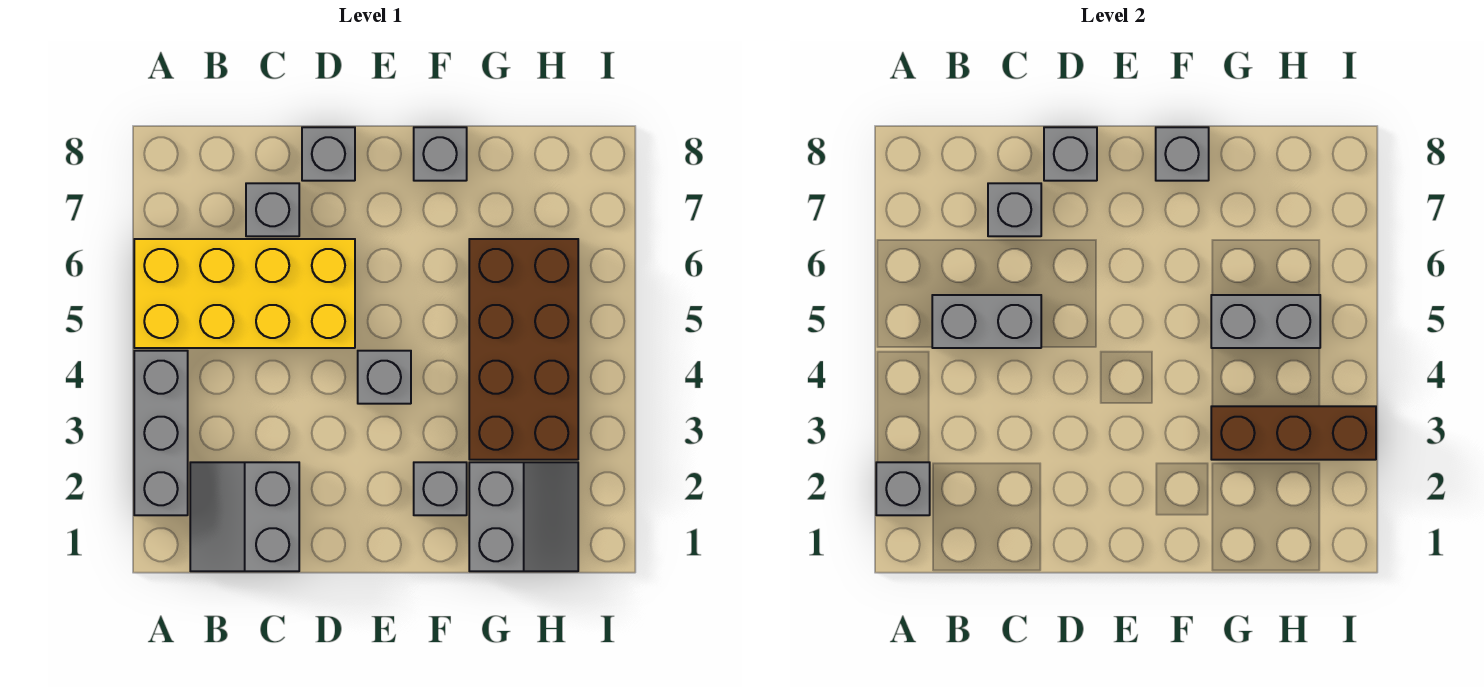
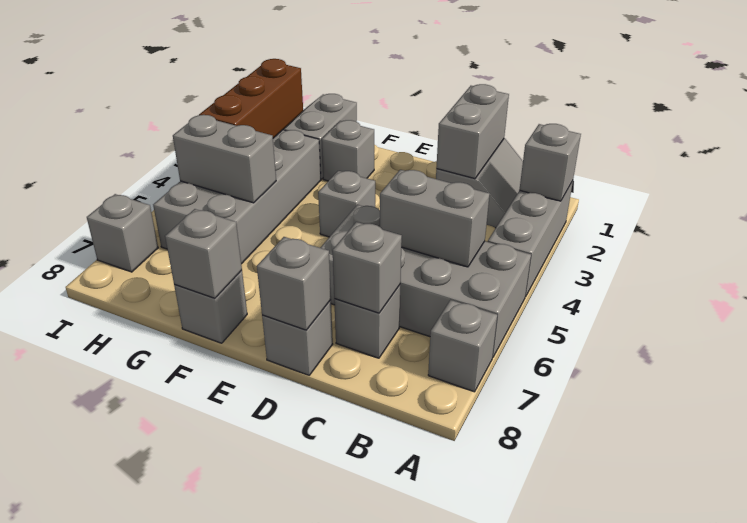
yellow brick A5:D6 level 1 -> grey brick A5:D6 level 1
none -> grey brick A7 level 1
none -> grey brick C1:C2 level 2
brown brick G3:H6 level 1 -> grey brick G3:H6 level 1
brown brick G3:I3 level 2 -> brown brick H2:H4 level 2
none -> grey brick I7 level 1

